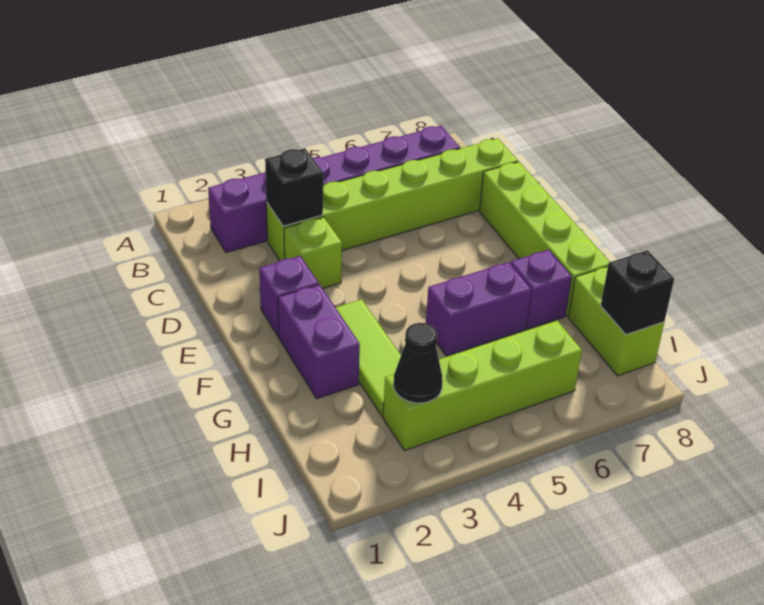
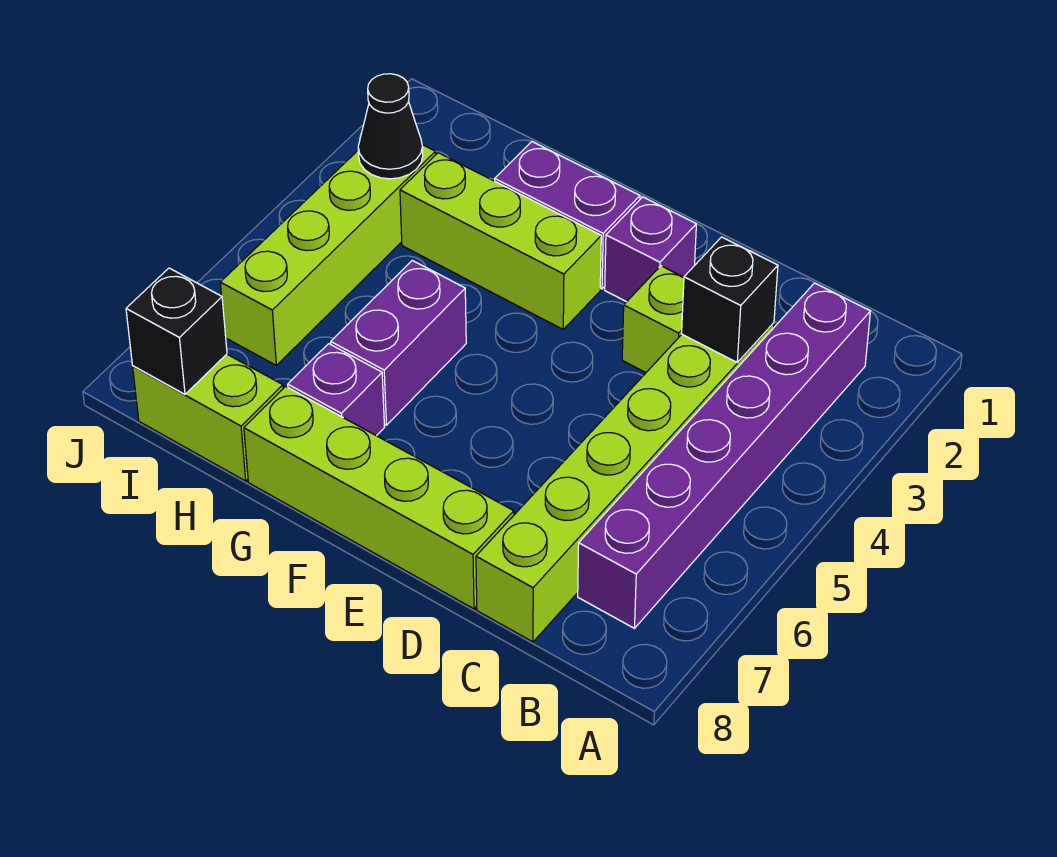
lime tile F3:H3 level 1 -> lime brick F3:H3 level 1

